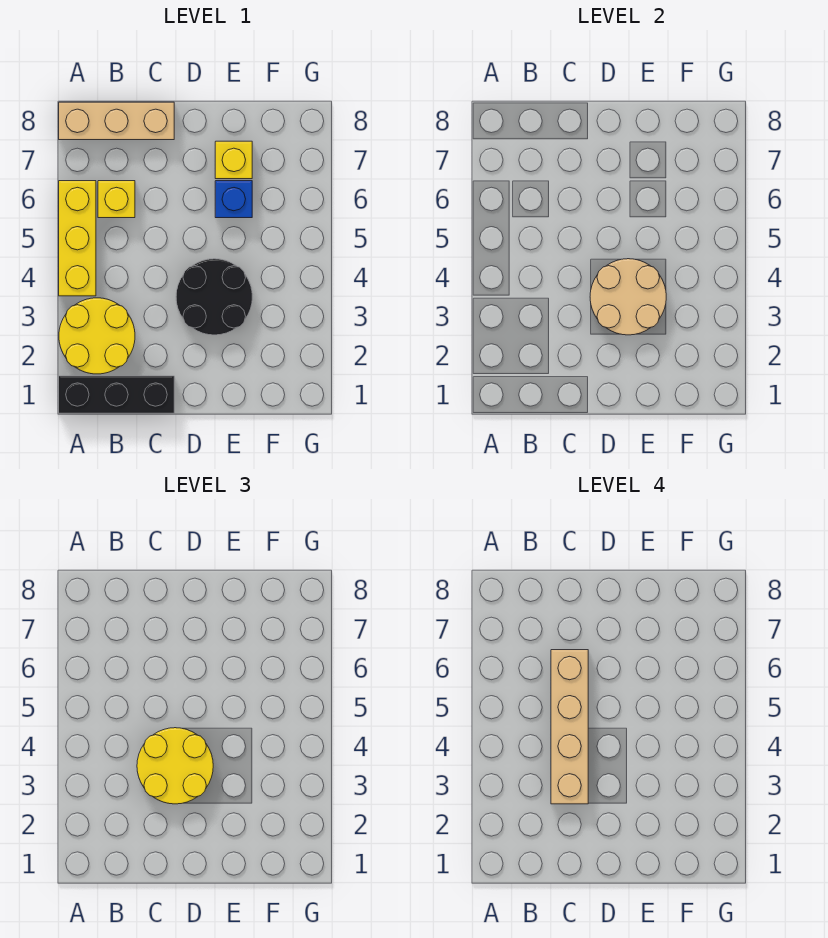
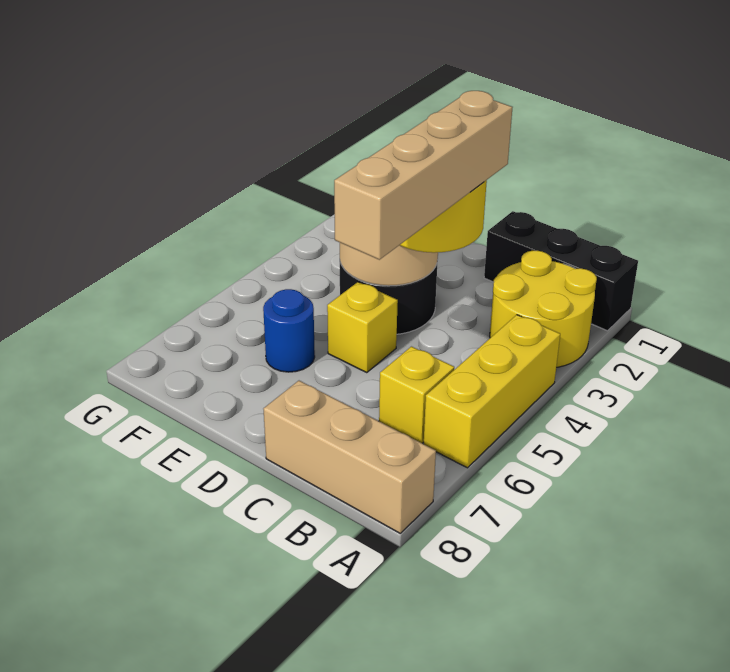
blue brick E6 level 1 -> blue round brick E6 level 1
yellow brick E7 level 1 -> yellow brick D5 level 1

